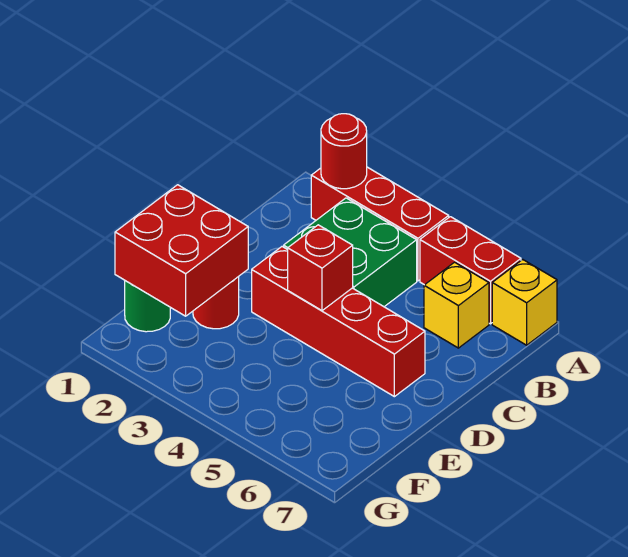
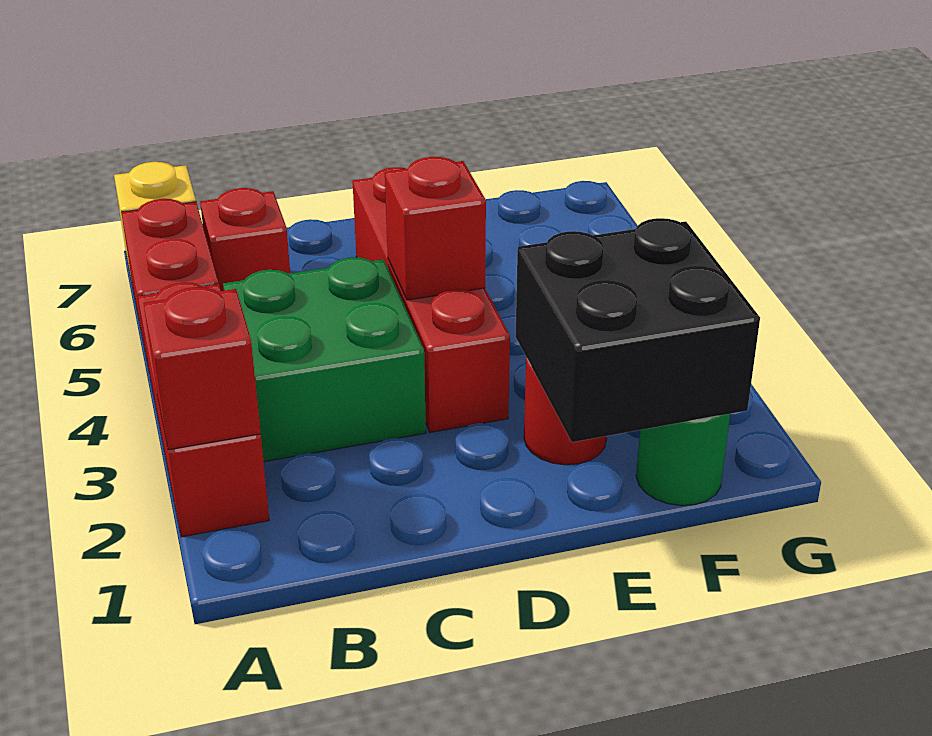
red round brick A2 level 2 -> red brick A2 level 2
yellow brick B6 level 1 -> red brick B6 level 1
red brick E1:F2 level 2 -> black brick E1:F2 level 2

